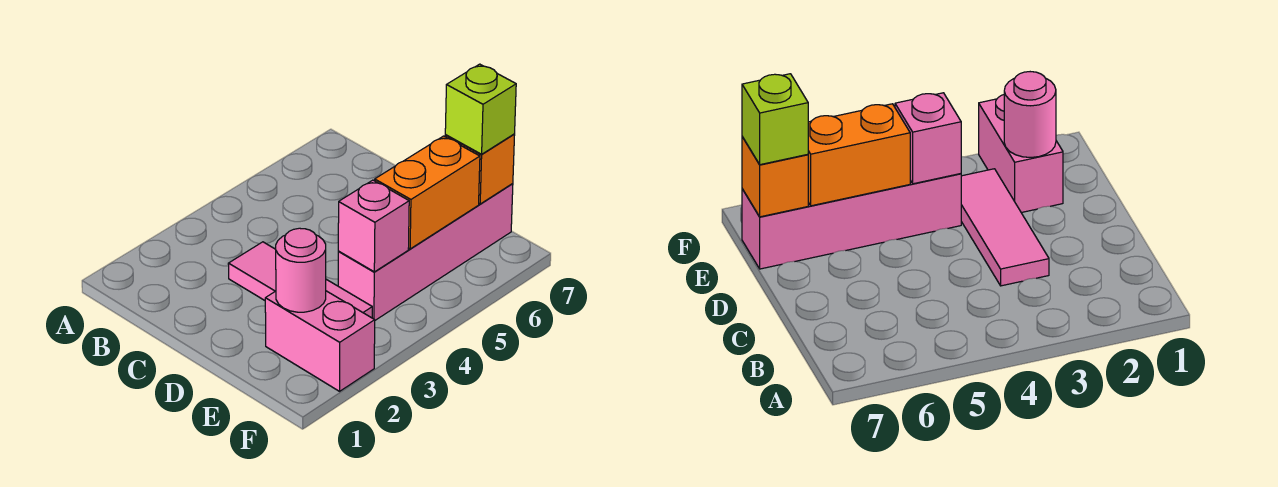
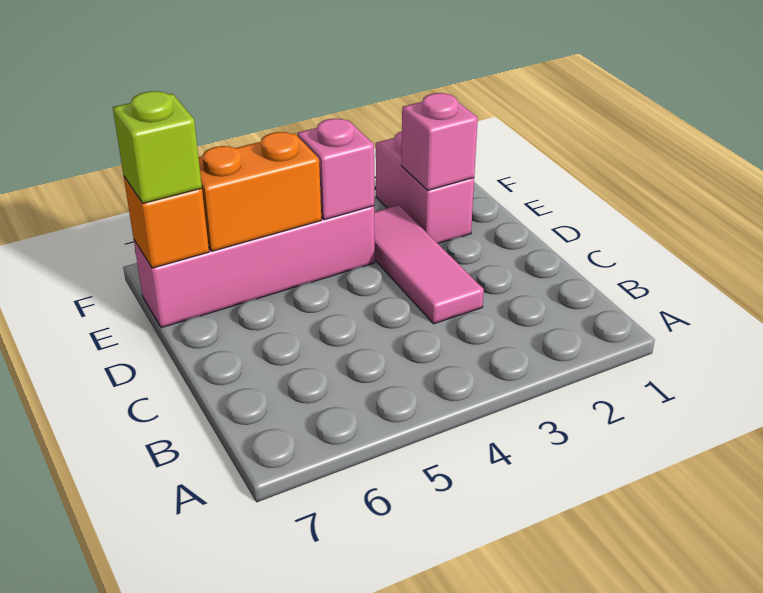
pink round brick E2 level 2 -> pink brick E2 level 2

